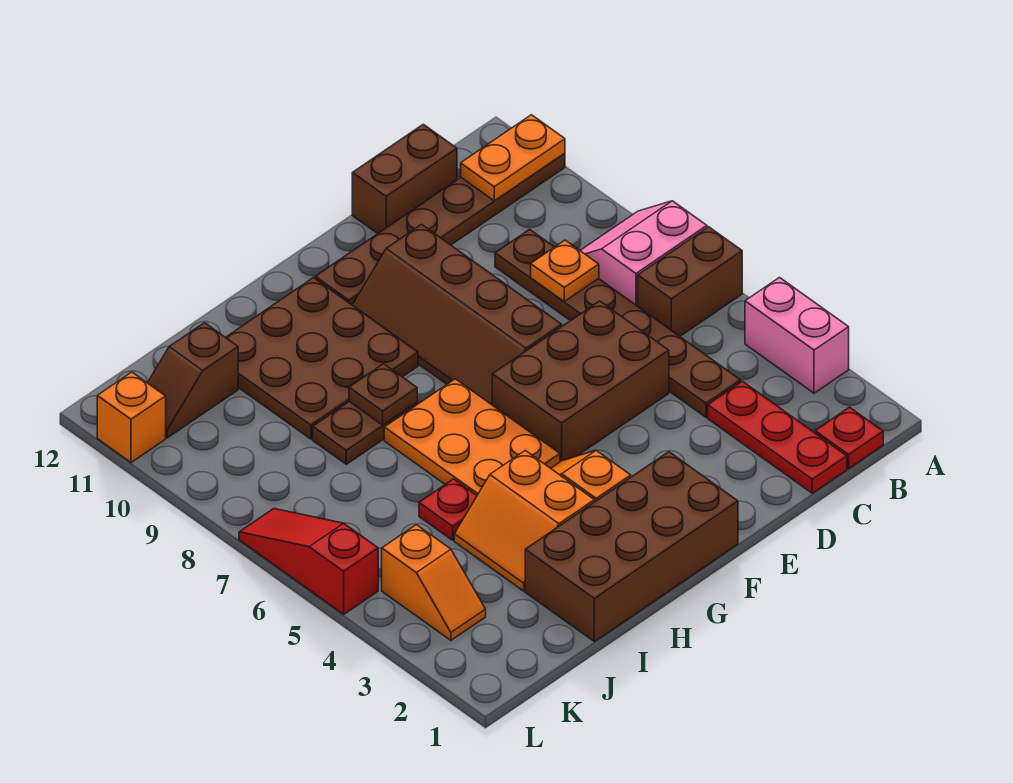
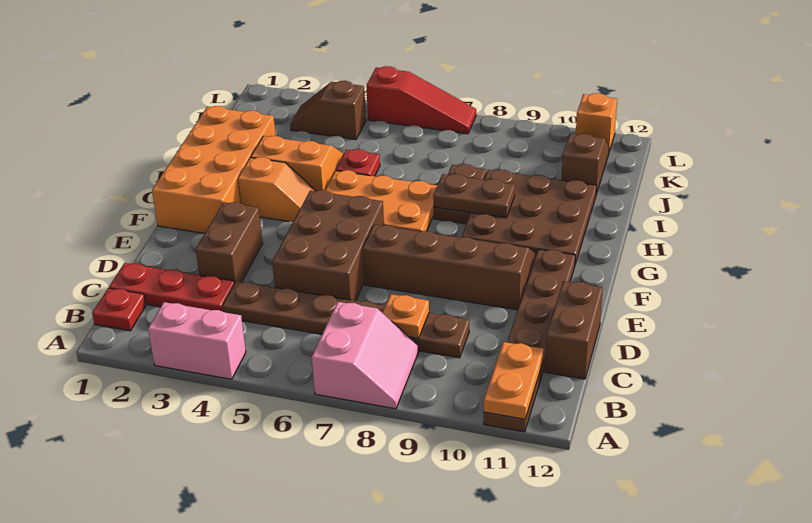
brown brick A6:B6 level 1 -> brown brick D3:E3 level 1
brown brick F1:I2 level 1 -> orange brick F1:I2 level 1
brown plate H8 level 2 -> brown plate H8:H9 level 2
orange slope K3:K4 level 1 top 4 -> brown slope K3:K4 level 1 top 4

